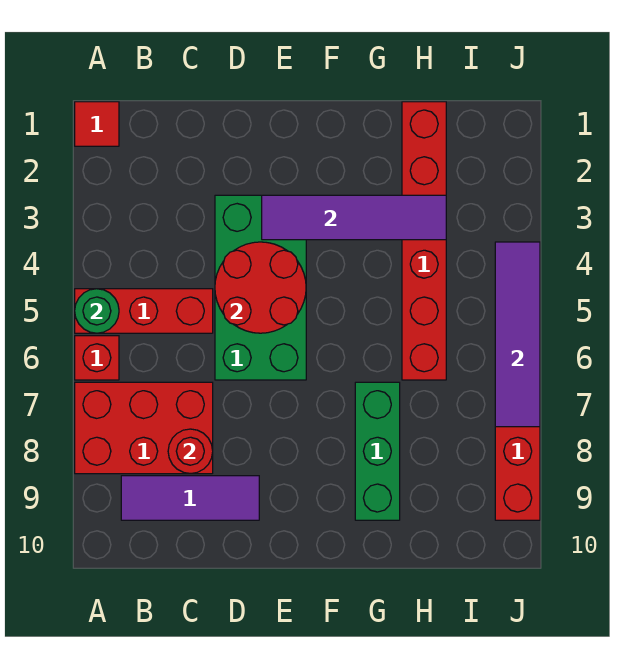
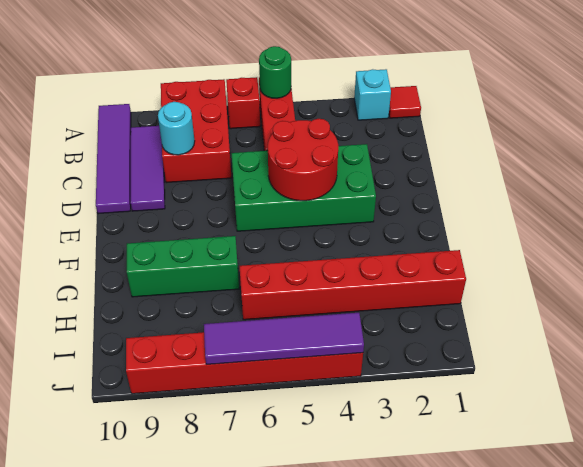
none -> cyan brick A2 level 1
red round brick C8 level 2 -> cyan round brick C8 level 2
purple tile E3:H3 level 2 -> purple tile A10:D10 level 1

